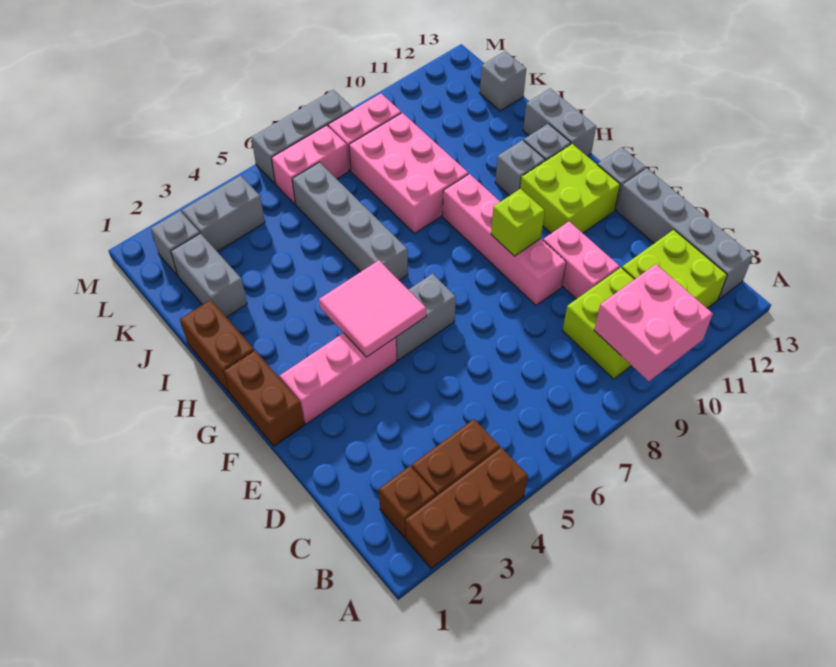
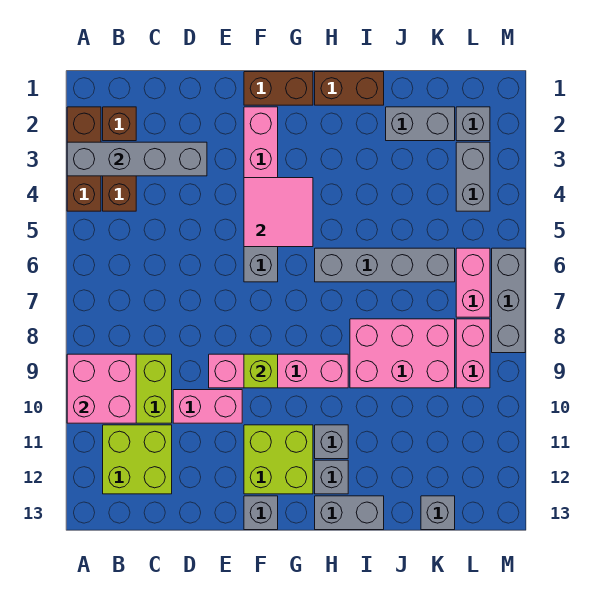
grey brick B13:E13 level 1 -> grey brick A3:D3 level 2

